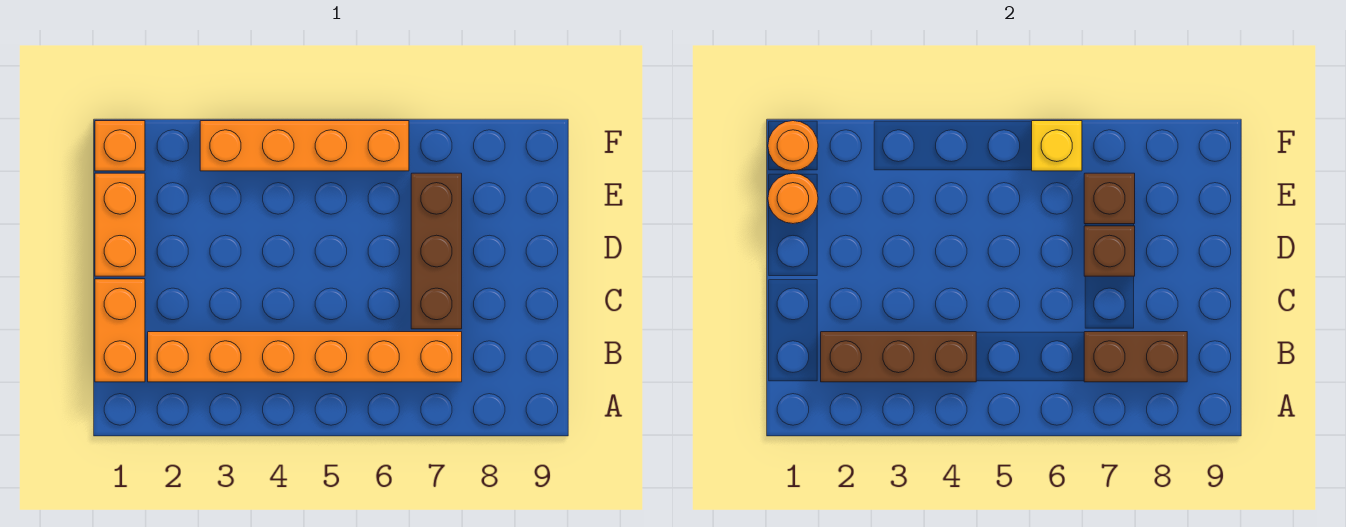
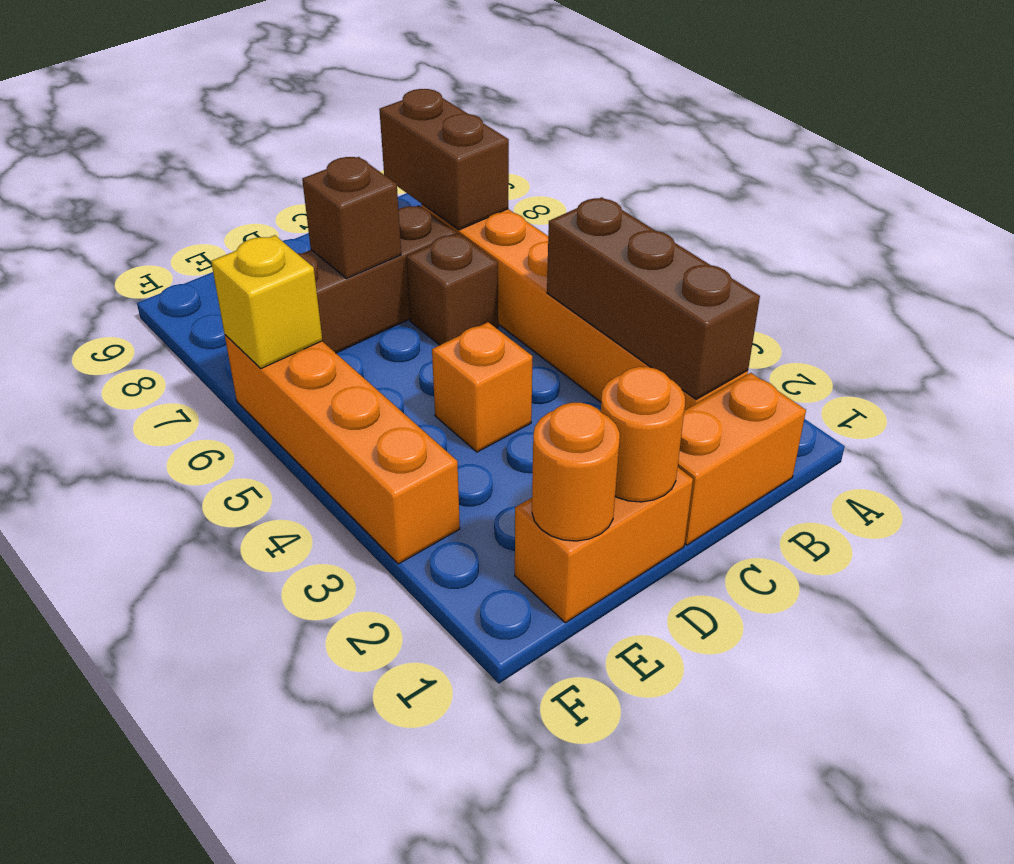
brown brick E7 level 2 -> brown brick C6 level 1
orange brick F1 level 1 -> orange brick D4 level 1
orange round brick F1 level 2 -> orange round brick D1 level 2

